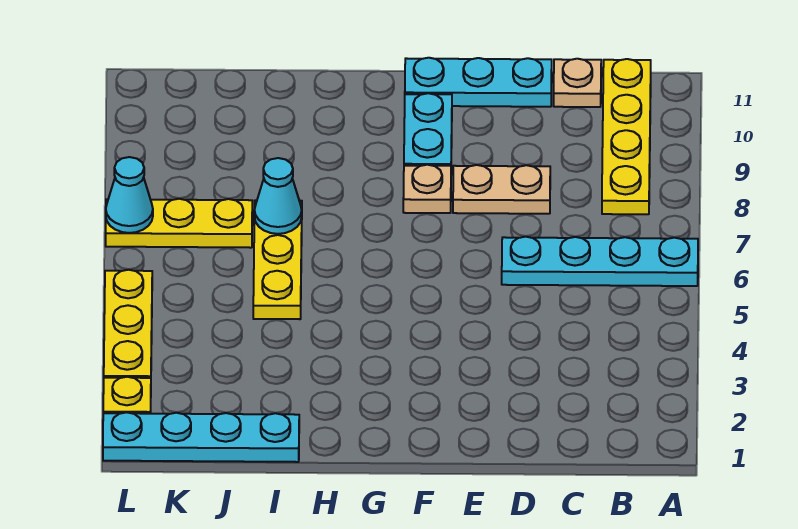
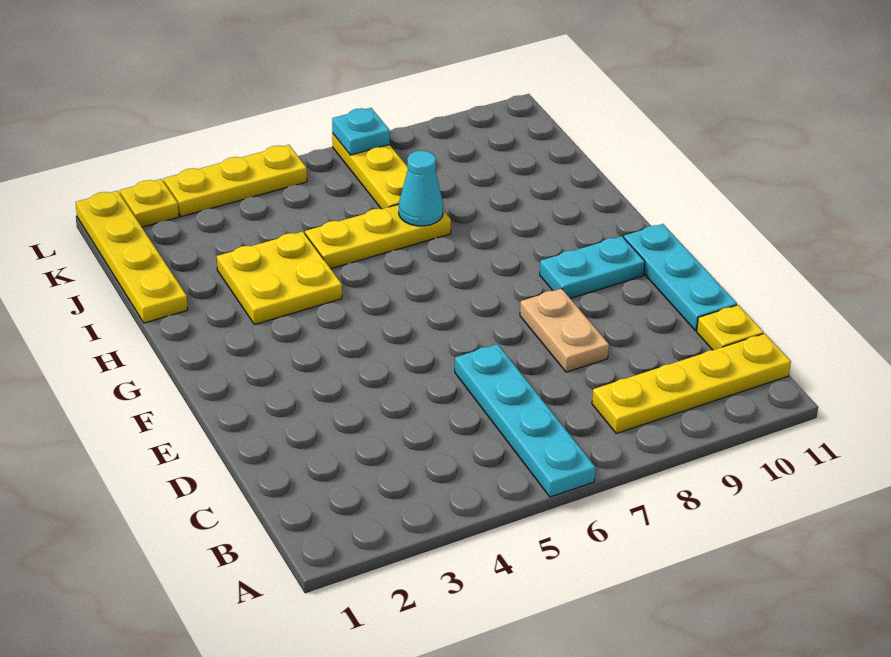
tan plate C11 level 1 -> yellow plate C11 level 1
tan plate F8 level 1 -> none
none -> yellow plate H3:I4 level 1
cyan plate I1:L1 level 1 -> yellow plate I1:L1 level 1
cyan cone L7 level 2 -> cyan plate L7 level 2

